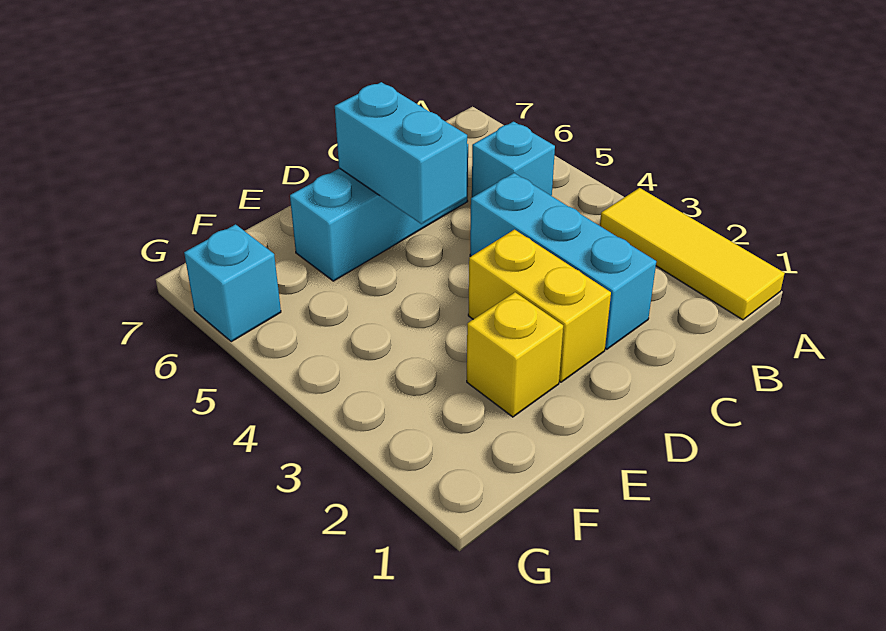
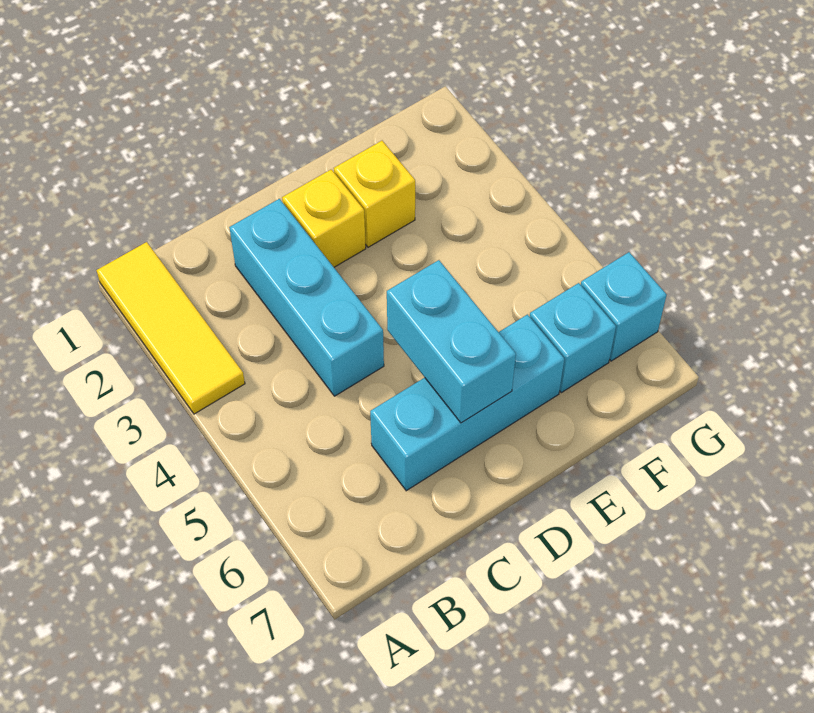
cyan brick B5 level 1 -> cyan brick F6 level 1
yellow brick D2:D3 level 1 -> yellow brick D2 level 1

